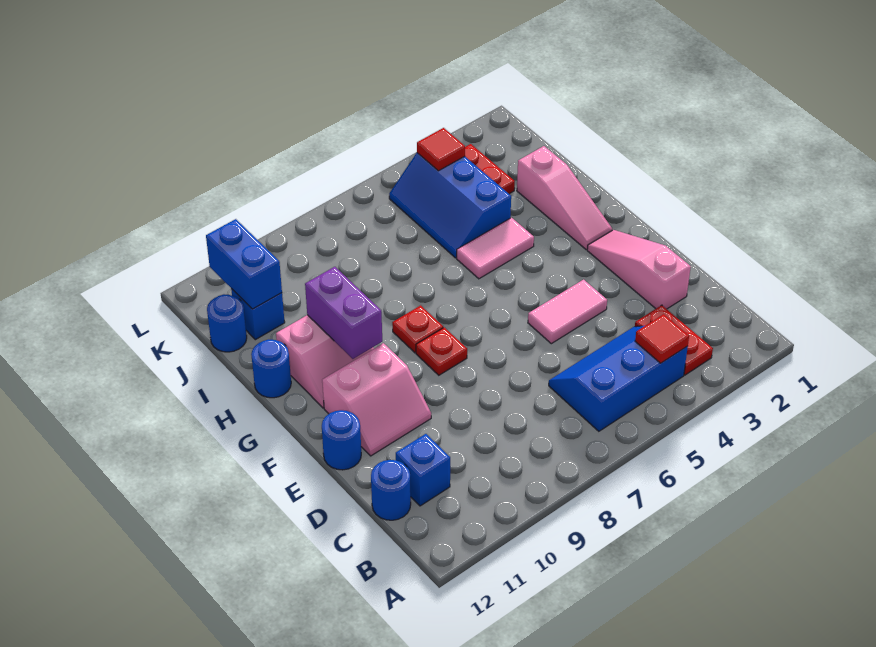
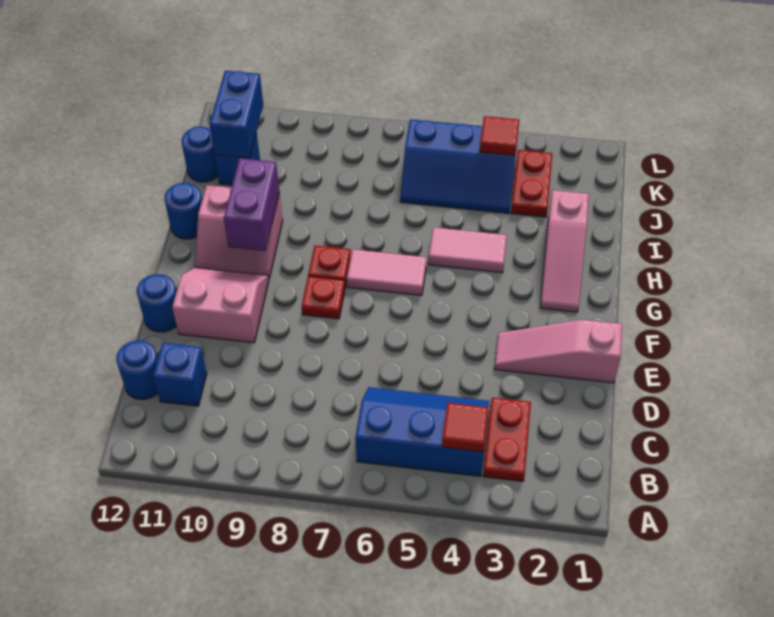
pink slope D2:F2 level 1 top D -> pink slope E1:E3 level 1 top 1
pink tile E4:E5 level 1 -> pink tile G6:G7 level 1
pink slope E10:F11 level 1 top F -> pink slope E10:F11 level 1 top E
blue slope I4:K5 level 1 top 4 -> blue slope J4:K6 level 1 top K

